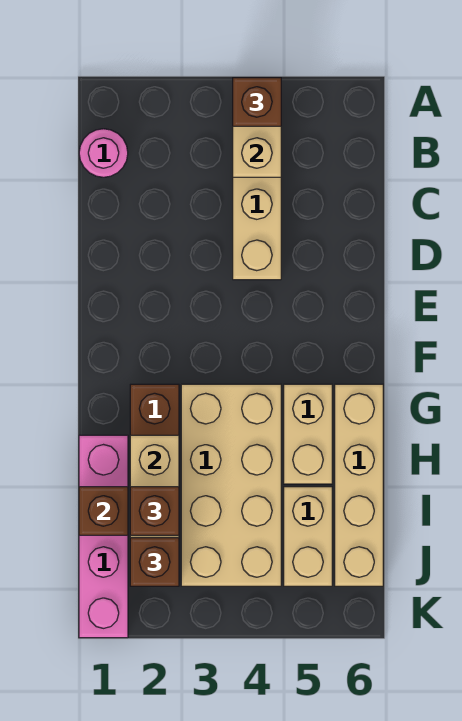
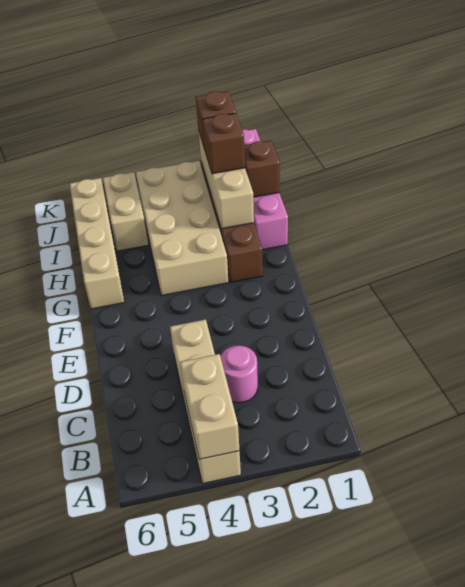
brown brick A4 level 3 -> none
pink round brick B1 level 1 -> pink round brick C3 level 1
tan brick G5:H5 level 1 -> none

